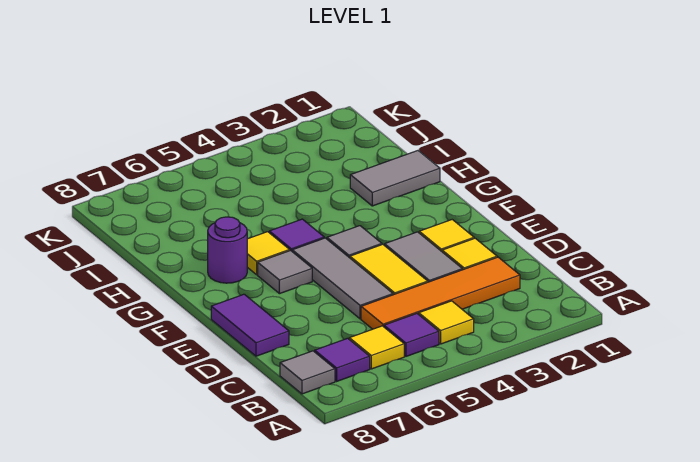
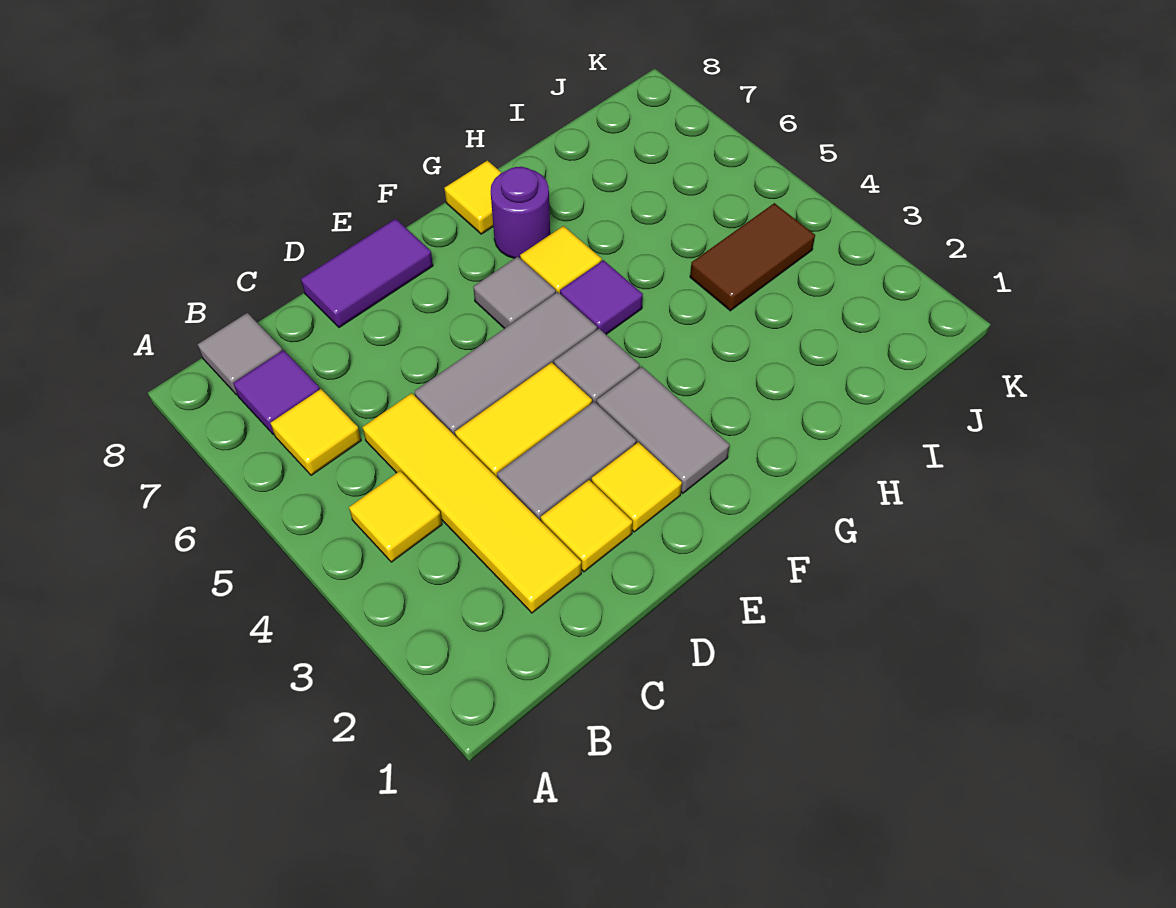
purple tile B5 level 1 -> none
orange tile C2:C5 level 1 -> yellow tile C2:C5 level 1
none -> yellow tile G8 level 1
grey tile H1:H2 level 1 -> grey tile F2:F3 level 1
none -> brown tile I4:J4 level 1

